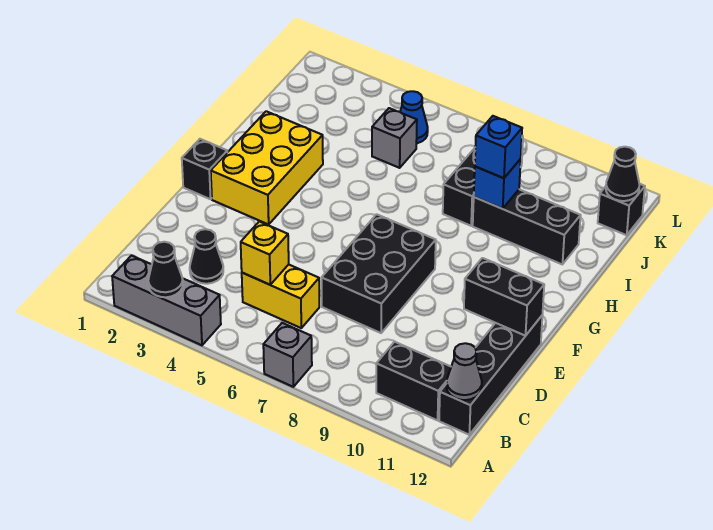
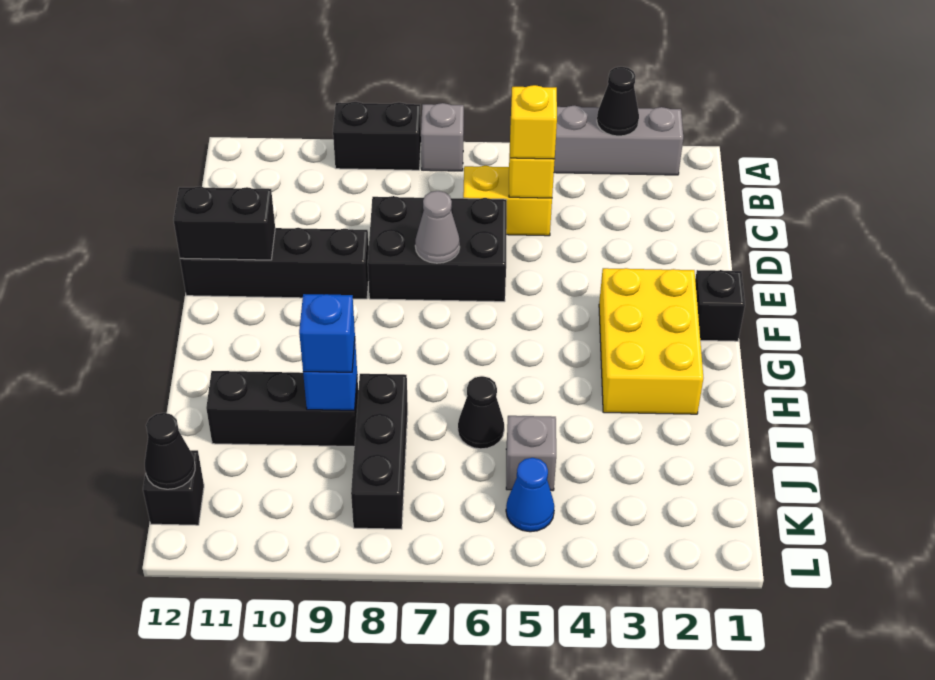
black brick B10:B11 level 1 -> black brick A8:A9 level 1
black brick B12:E12 level 1 -> black brick E9:E12 level 1
grey cone B12 level 2 -> grey cone E7 level 2
black cone C3 level 1 -> black cone I6 level 1
none -> yellow brick C5 level 3
black brick D7:F8 level 1 -> black brick D6:E8 level 1

